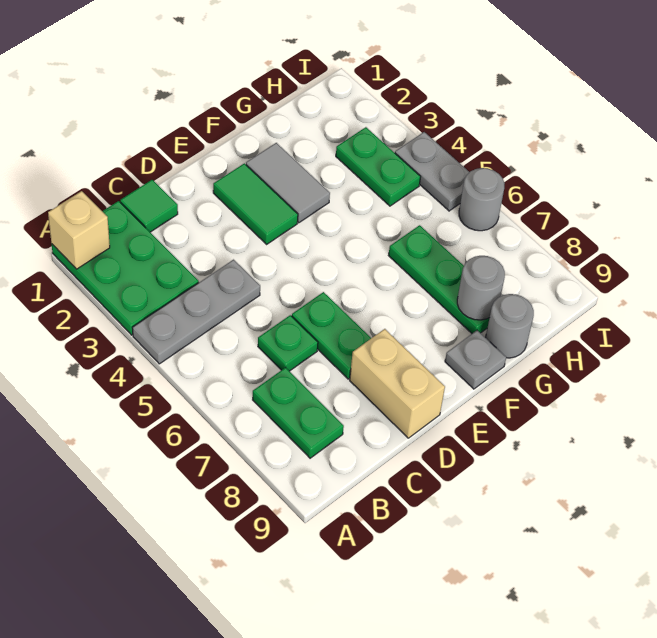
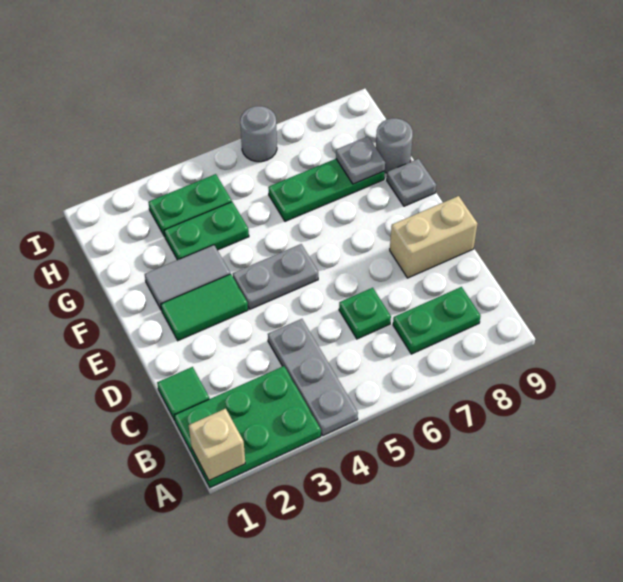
green plate D6:D7 level 1 -> green plate G3:G4 level 1
grey round brick G8 level 2 -> grey plate G8 level 2
grey plate I4:I5 level 1 -> grey plate E4:E5 level 1

